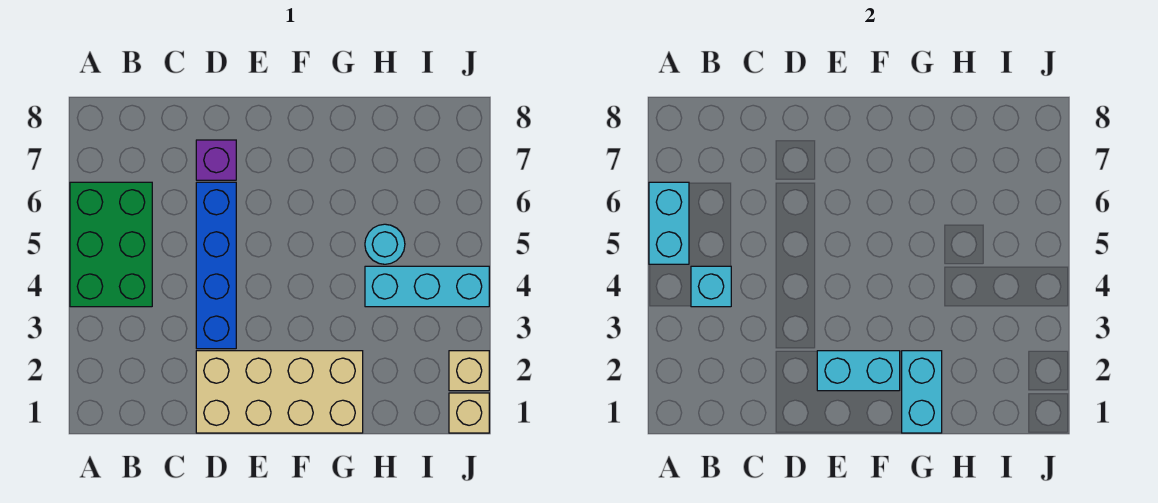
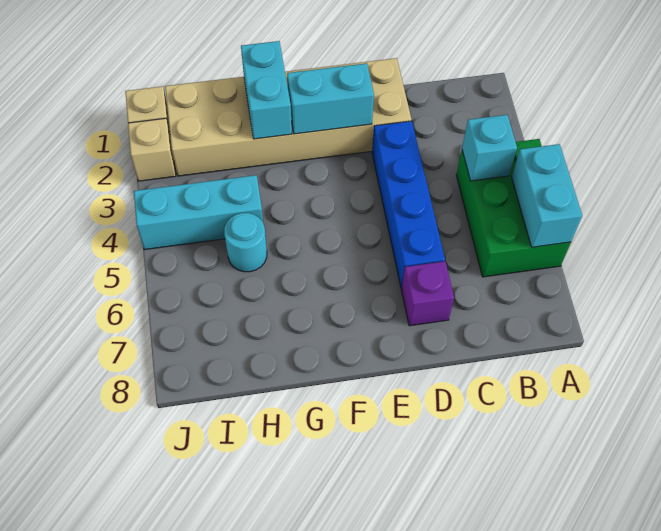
tan brick D1:G2 level 1 -> tan brick D1:I2 level 1

